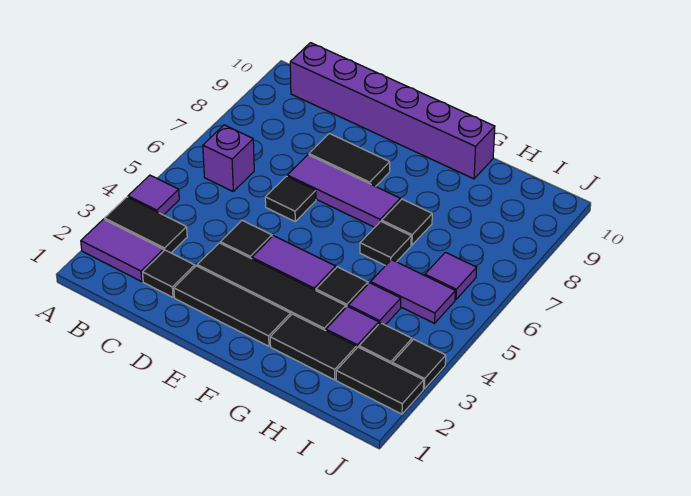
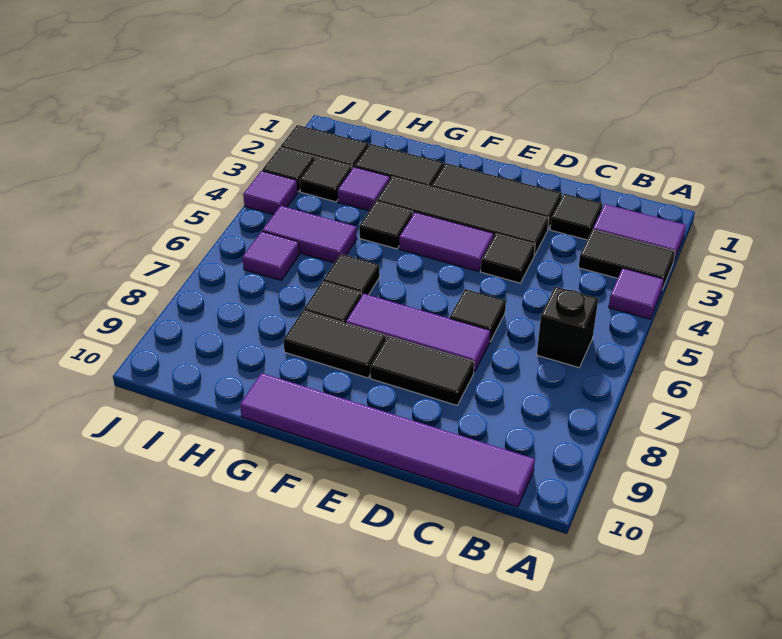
purple brick B6 level 1 -> black brick B6 level 1
purple brick B10:G10 level 1 -> purple tile B10:G10 level 1
none -> black tile F8:G8 level 1
purple tile H4 level 1 -> purple tile J4 level 1

